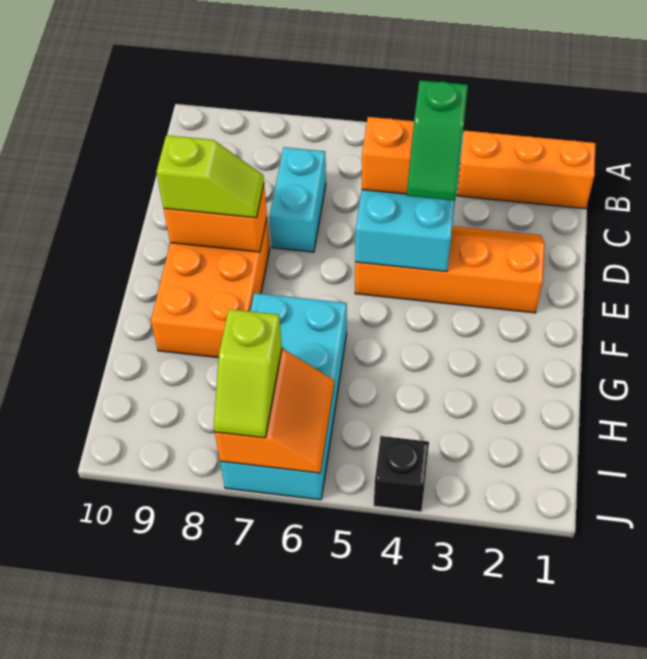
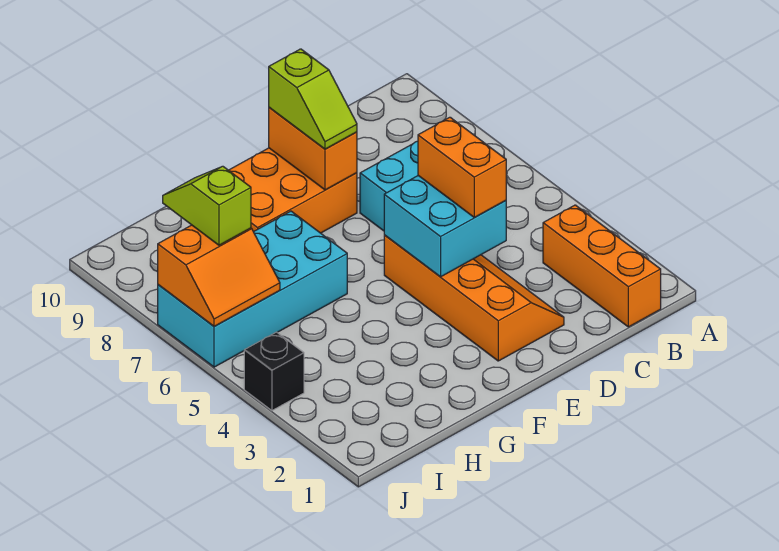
green slope D4:E4 level 4 top D -> none
lime slope I7:J7 level 3 top I -> lime slope I7:I8 level 3 top 7

